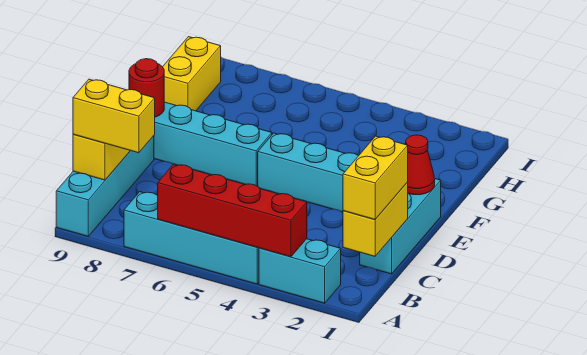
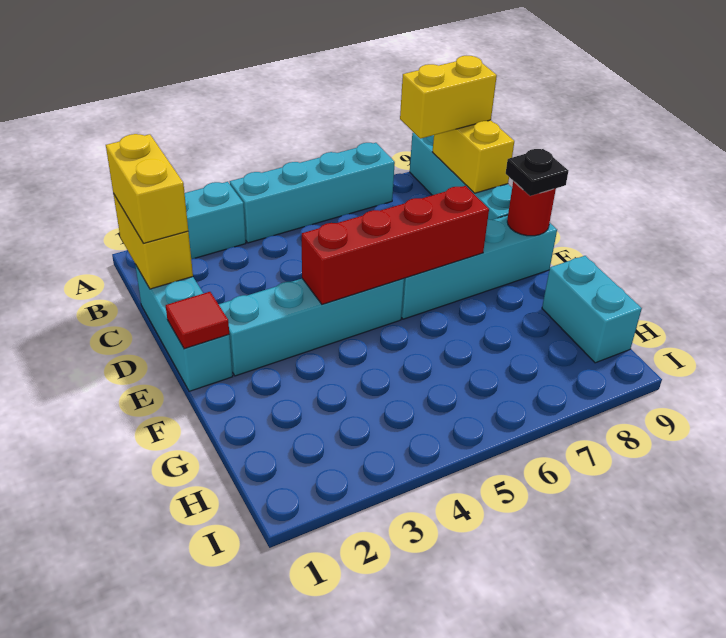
red brick A3:A6 level 2 -> red brick E4:E7 level 2
red cone E1 level 2 -> red tile E1 level 2
none -> black plate E9 level 3
yellow brick G9:H9 level 1 -> cyan brick G9:H9 level 1

